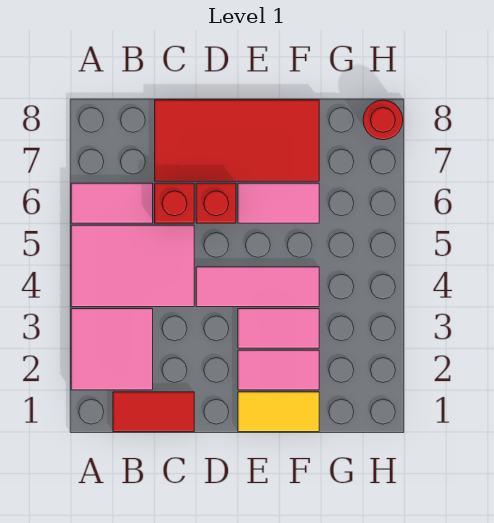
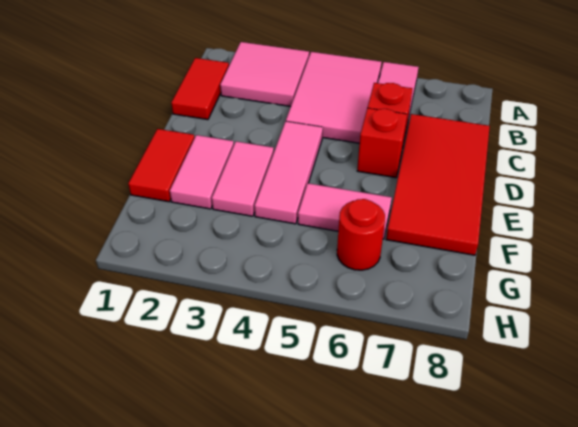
yellow tile E1:F1 level 1 -> red tile E1:F1 level 1
pink tile E6:F6 level 1 -> pink tile F5:F6 level 1
red round brick H8 level 1 -> red round brick G6 level 1

